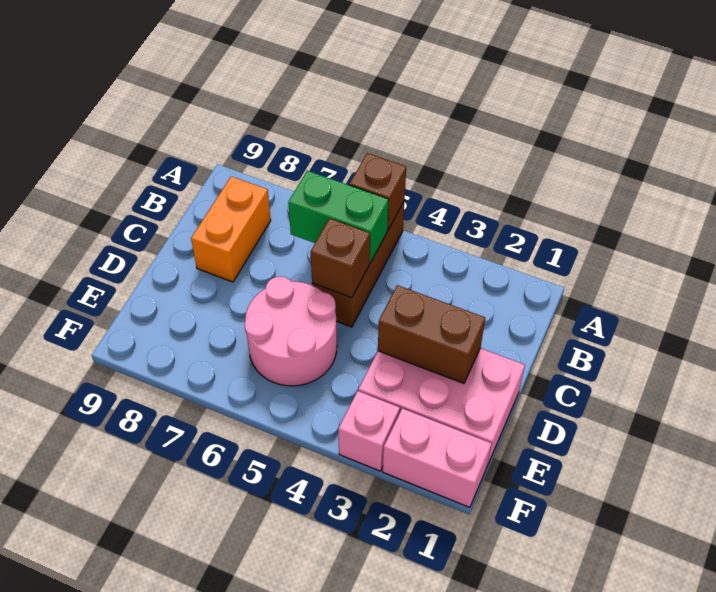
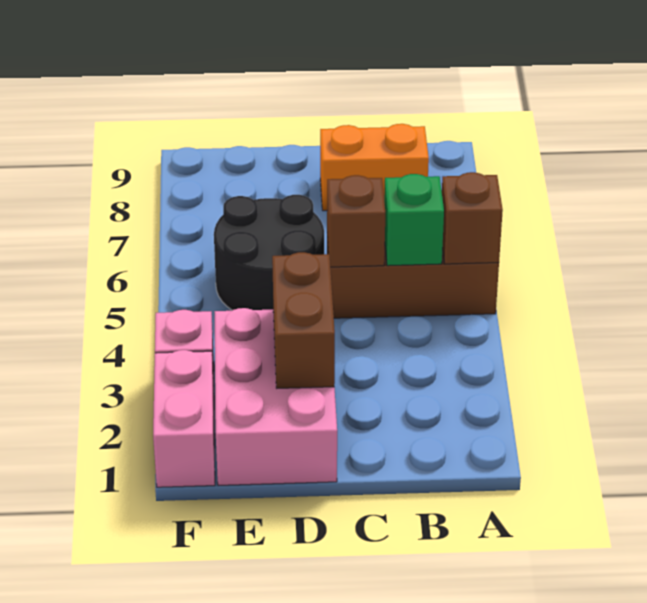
green brick B5:B6 level 2 -> green brick B5 level 2
pink round brick D5:E6 level 1 -> black round brick D5:E6 level 1

